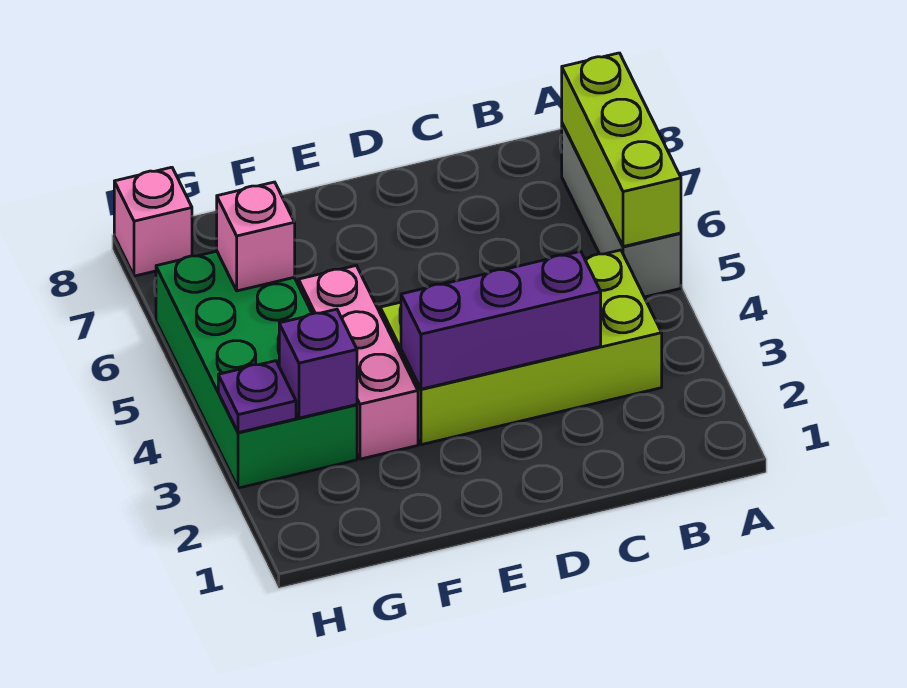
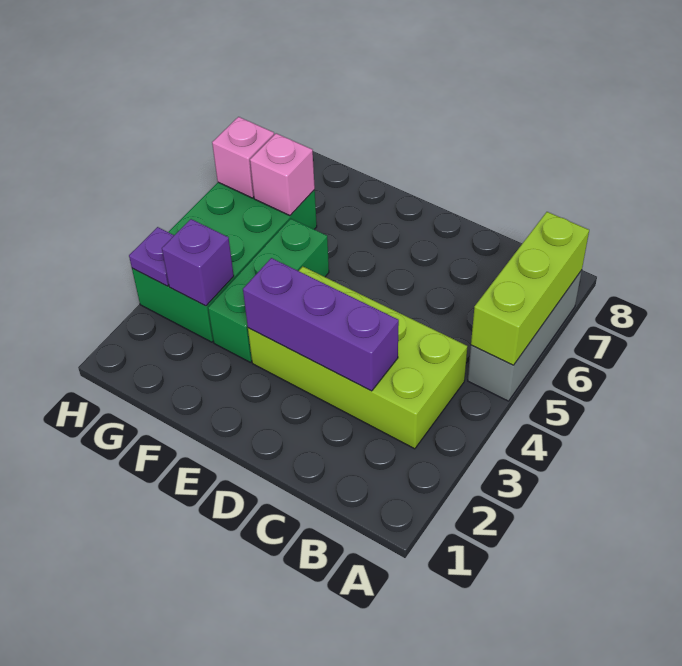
pink brick F3:F5 level 1 -> green brick F3:F5 level 1
pink brick H8 level 1 -> pink brick H6 level 2

